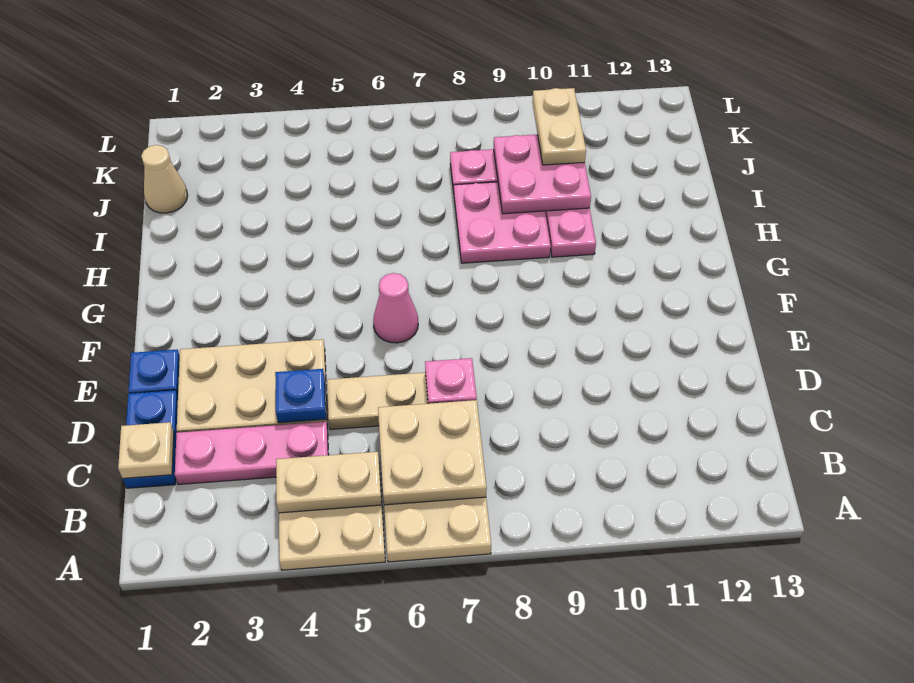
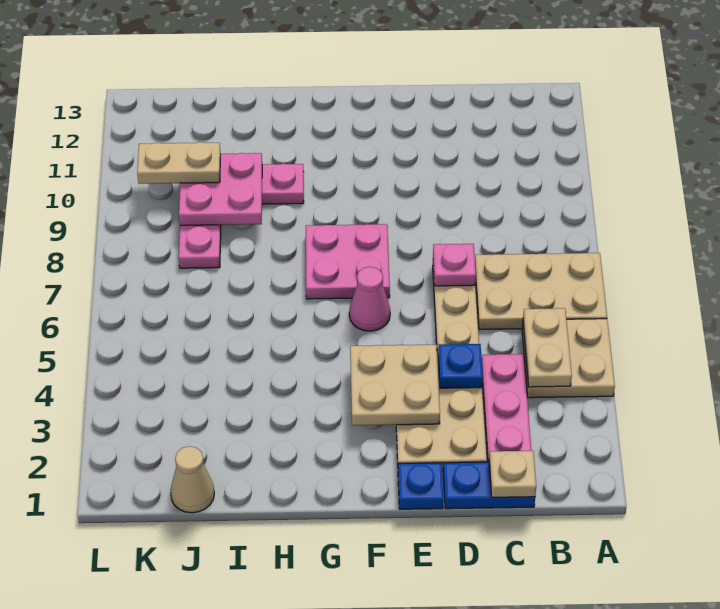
tan plate B6:C7 level 2 -> tan plate E3:F4 level 2
pink plate H8:I9 level 1 -> pink plate F7:G8 level 1

